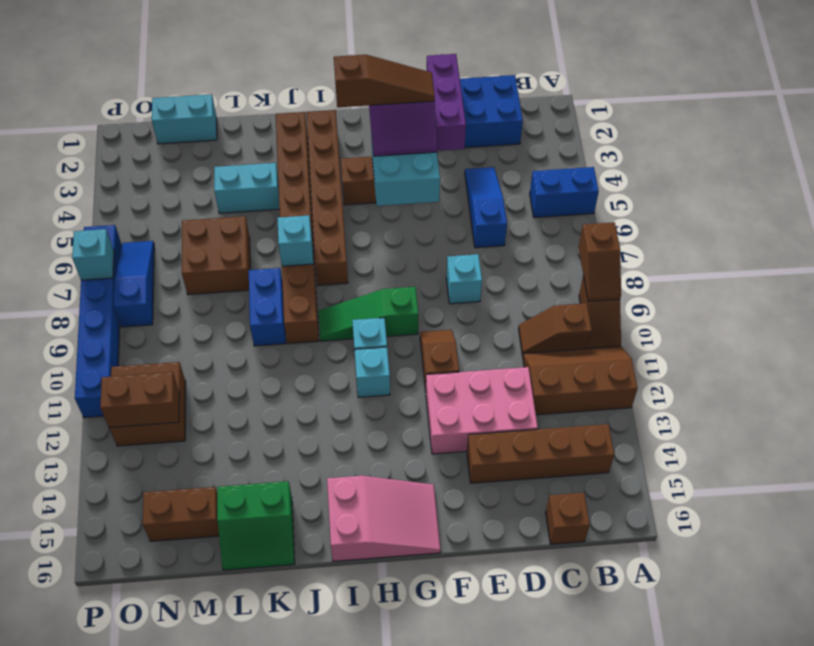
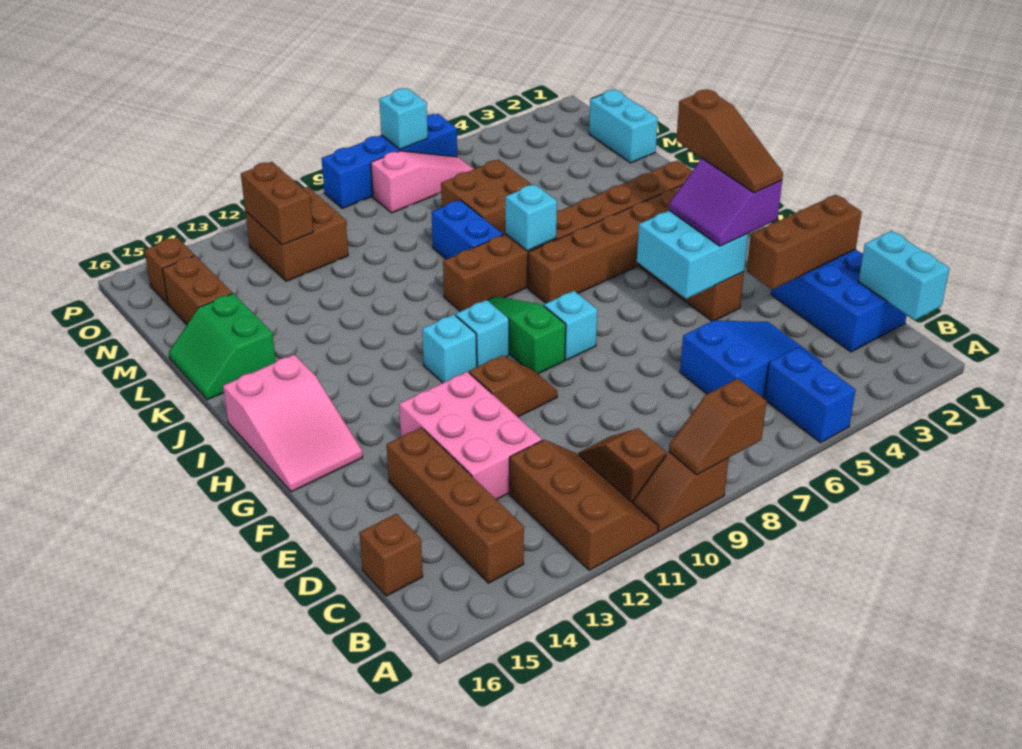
blue slope D4:D6 level 1 top 6 -> blue slope C4:D6 level 1 top 6
purple brick E1:E3 level 2 -> brown brick E1:E3 level 2
cyan brick E8 level 1 -> cyan brick G8 level 1
cyan brick K4:L4 level 1 -> cyan brick B1:C1 level 2
blue brick K8:K9 level 1 -> blue brick K8:L8 level 1
blue slope O6:O8 level 1 top 8 -> pink slope O6:O8 level 1 top 8
none -> brown brick O15 level 1
blue brick P6:P11 level 1 -> blue brick P6:P9 level 1

